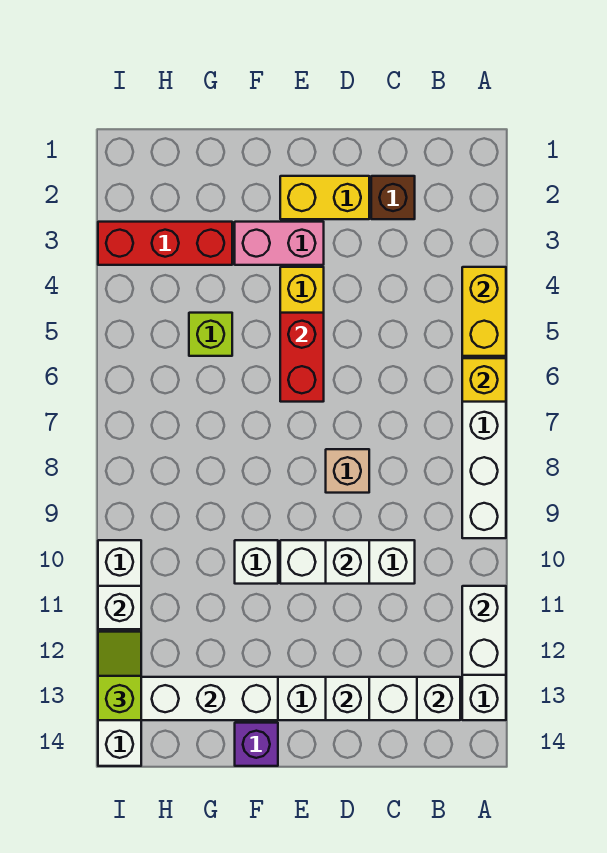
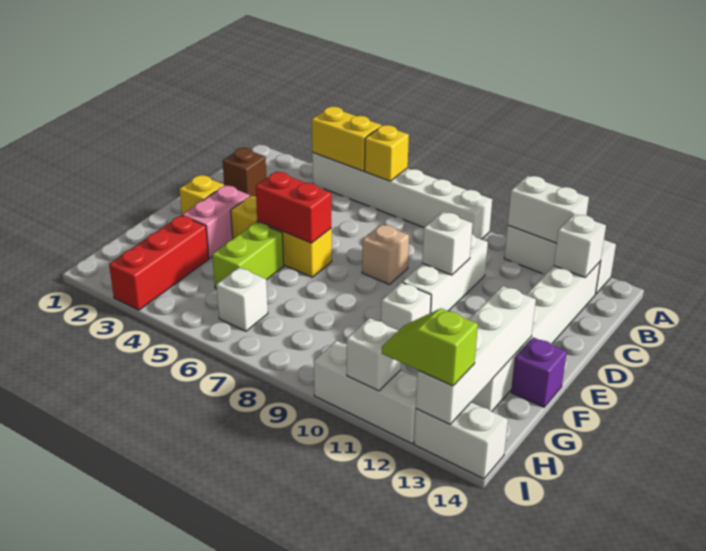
yellow brick D2:E2 level 1 -> yellow brick E2 level 1
white brick D13 level 2 -> white brick H6 level 1
lime brick G5 level 1 -> lime brick F5:G5 level 1

